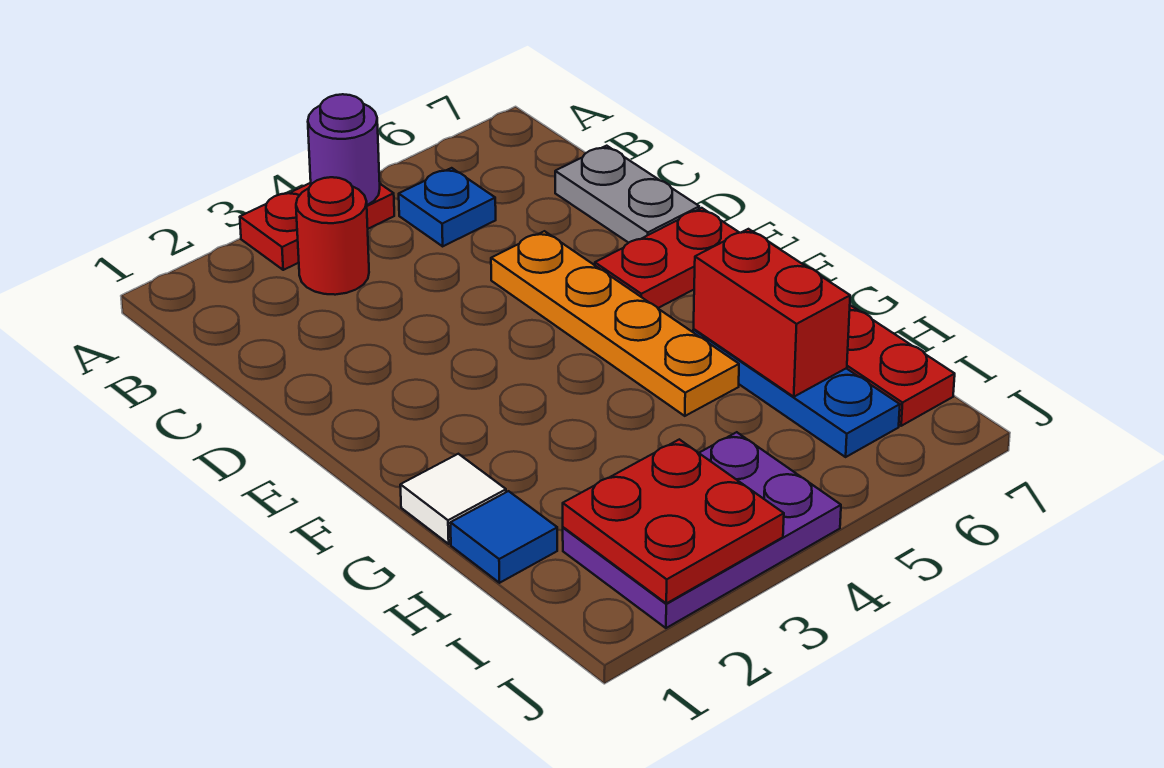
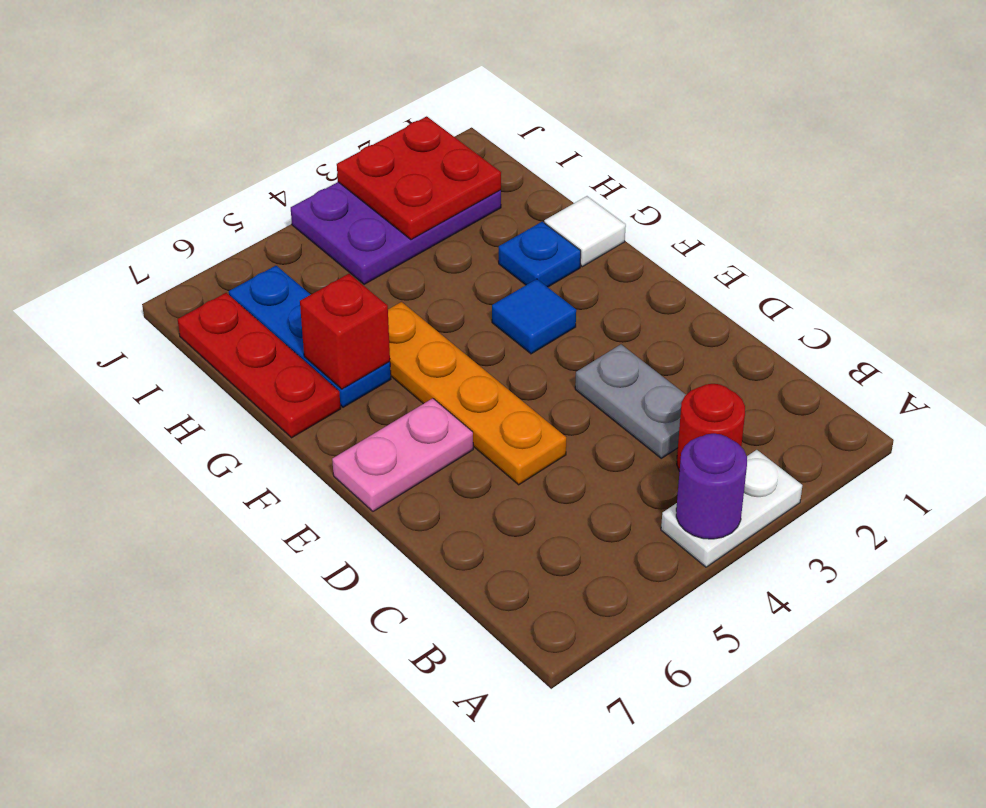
red plate A3:A4 level 1 -> white plate A3:A4 level 1
blue plate B5 level 1 -> blue plate G2 level 1
grey plate C7:D7 level 1 -> grey plate C3:D3 level 1
red plate E6:E7 level 1 -> pink plate E6:E7 level 1
red brick G6:H6 level 2 -> red brick G6 level 2
blue tile H1 level 1 -> blue tile F3 level 1

